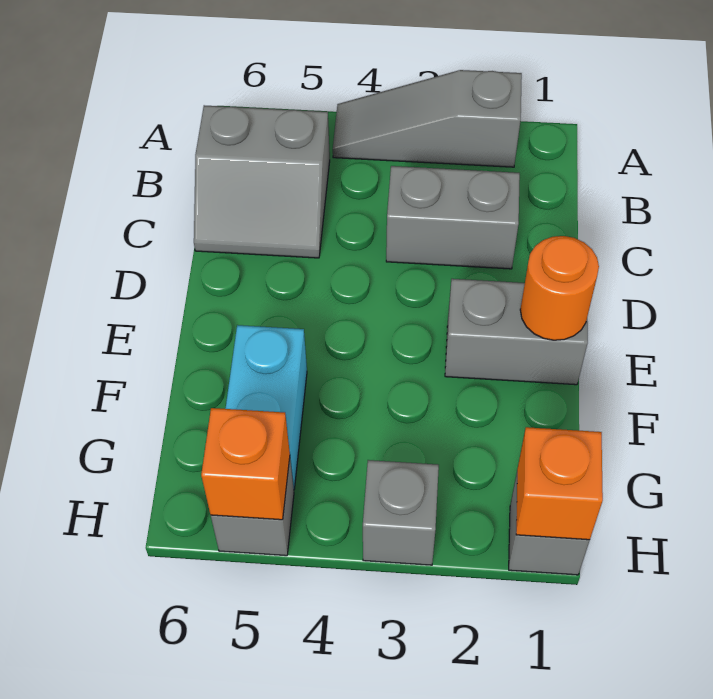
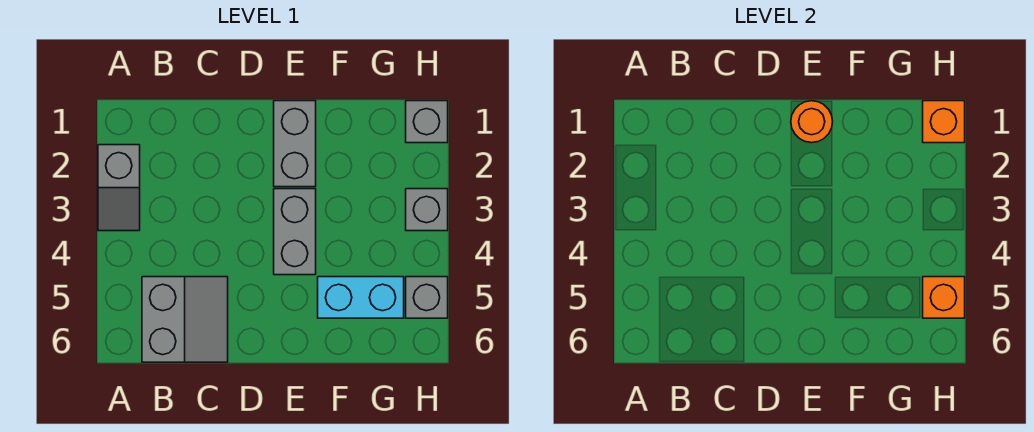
grey slope A2:A4 level 1 top 2 -> grey slope A2:A3 level 1 top 2
grey brick C2:C3 level 1 -> grey brick E3:E4 level 1

